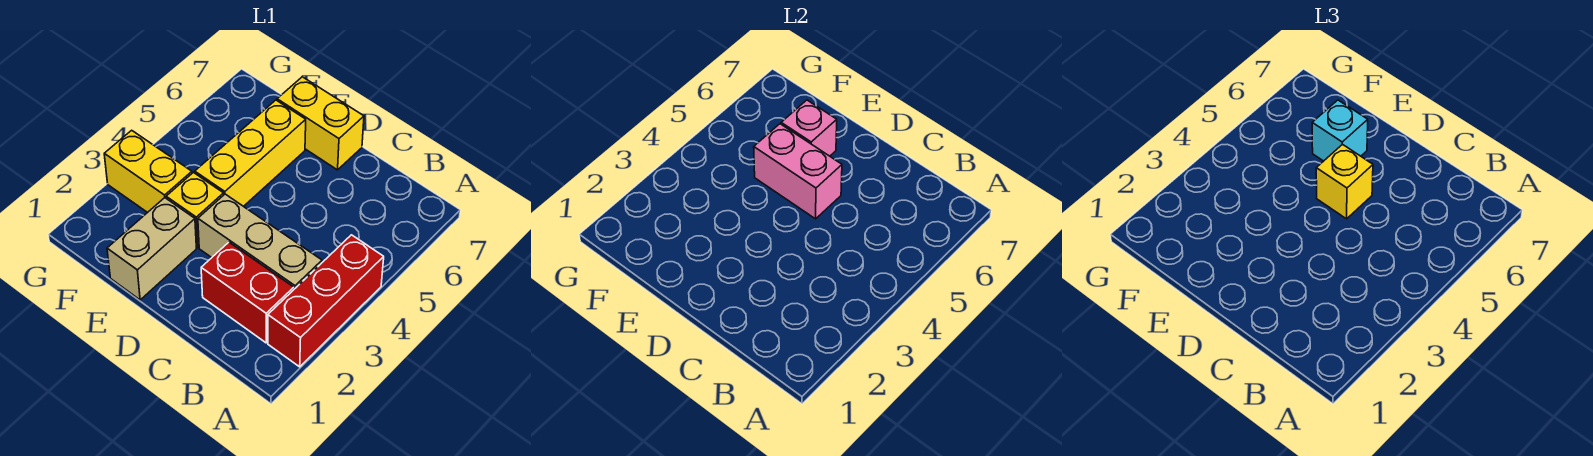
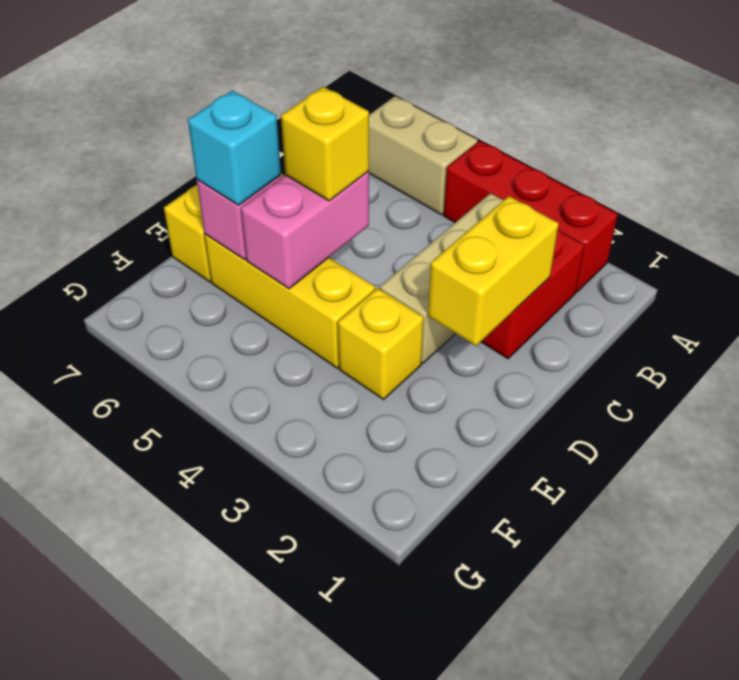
tan brick E1:E2 level 1 -> tan brick A5:A6 level 1
yellow brick F3:G3 level 1 -> yellow brick C2:D2 level 2

